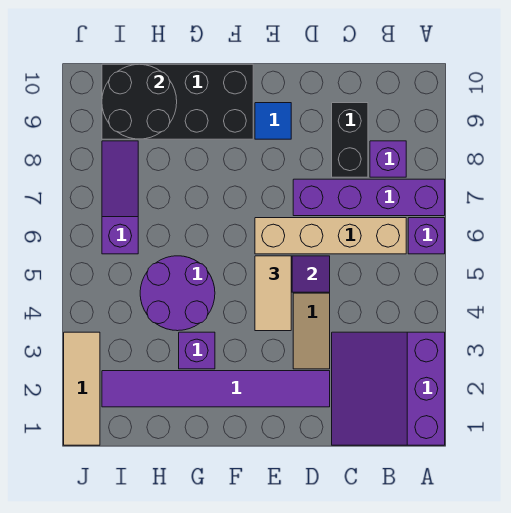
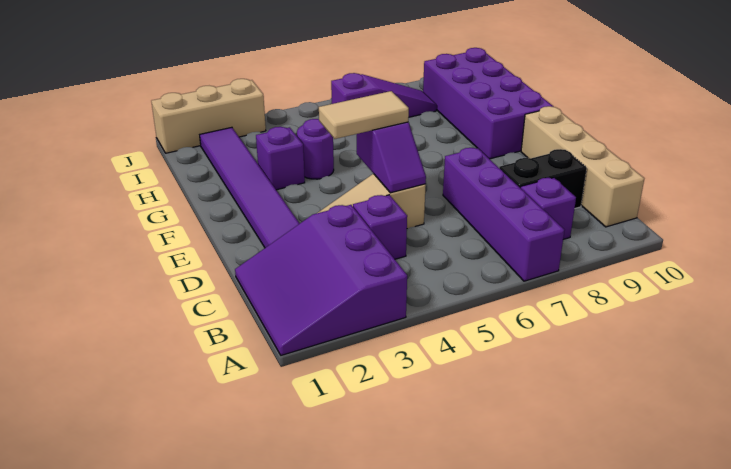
purple slope A1:C3 level 1 top A -> purple slope A1:C3 level 1 top 3
purple brick A6 level 1 -> purple brick C4 level 1
tan brick B6:E6 level 1 -> tan brick B10:E10 level 1
blue tile E9 level 1 -> none
black brick F9:I10 level 1 -> purple brick F9:I10 level 1
purple round brick G4:H5 level 1 -> purple round brick G4 level 1
black round brick H9:I10 level 2 -> none
tan tile J1:J3 level 1 -> tan brick J1:J3 level 1

